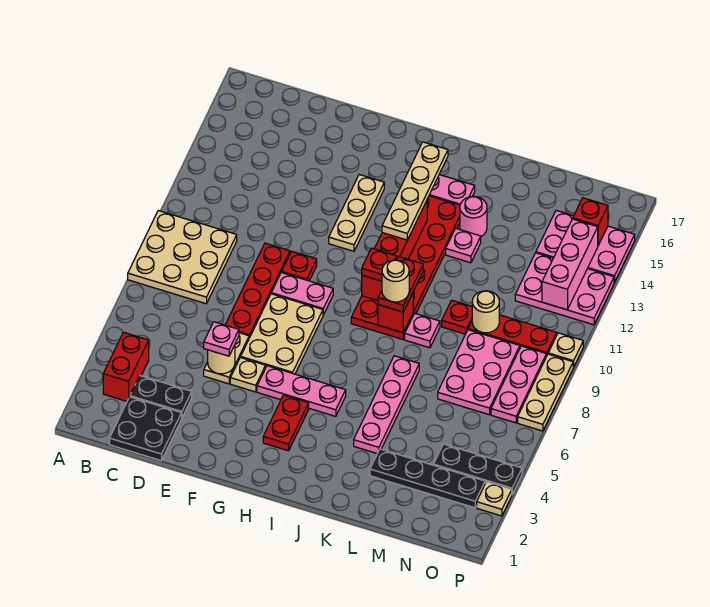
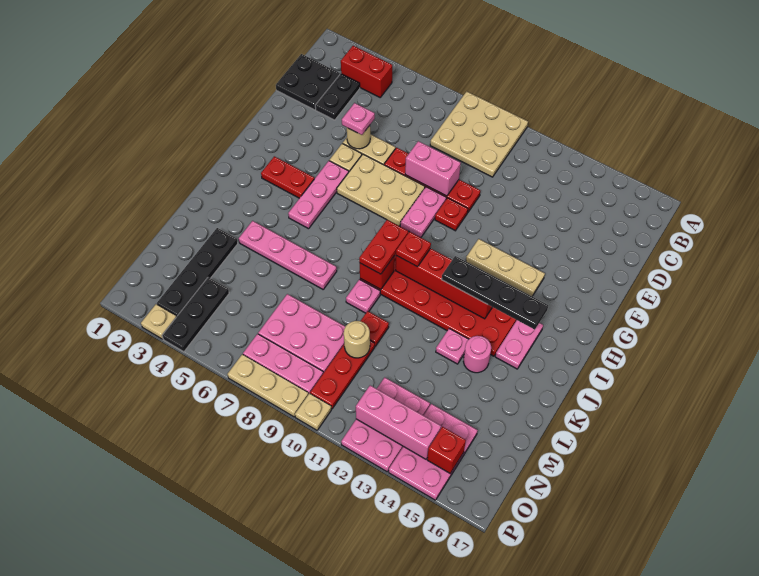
none -> pink brick E8:E9 level 2
tan plate I12:I15 level 3 -> black plate I12:I15 level 3
red plate J9:J10 level 3 -> red plate I9:J9 level 3
tan round brick J9 level 4 -> none

